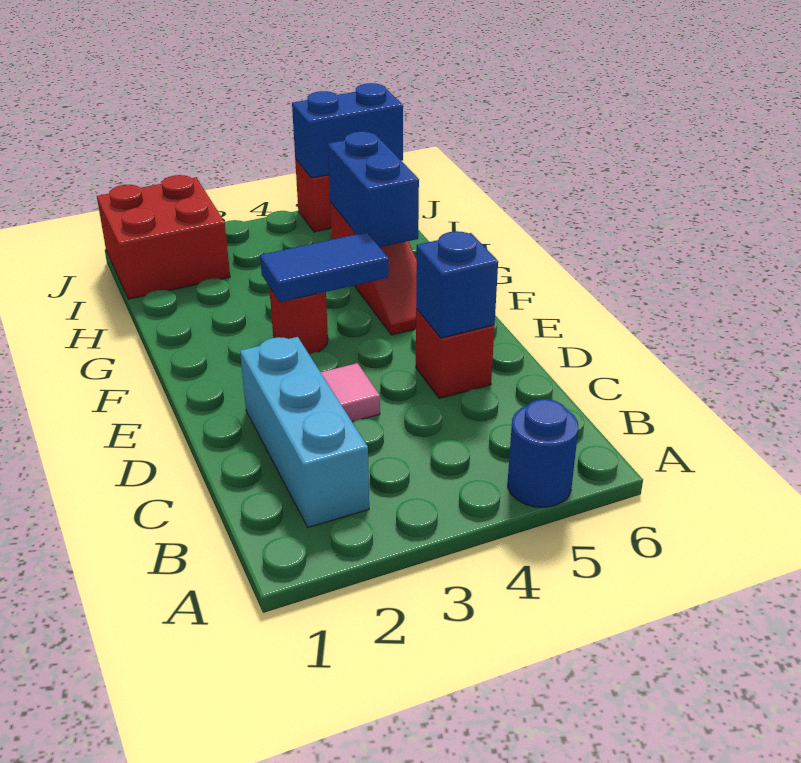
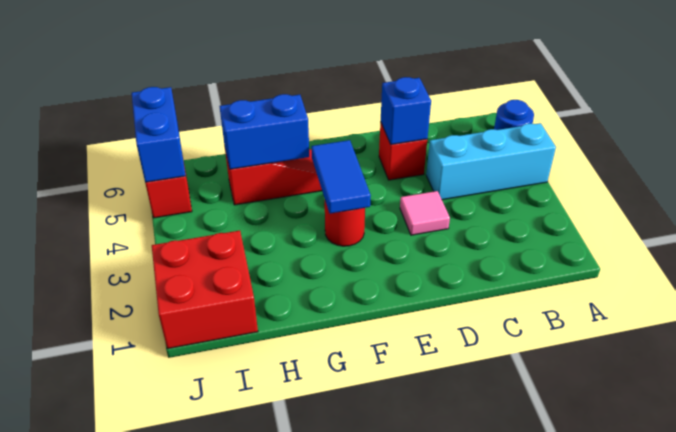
cyan brick B2:D2 level 1 -> cyan brick A4:C4 level 1

